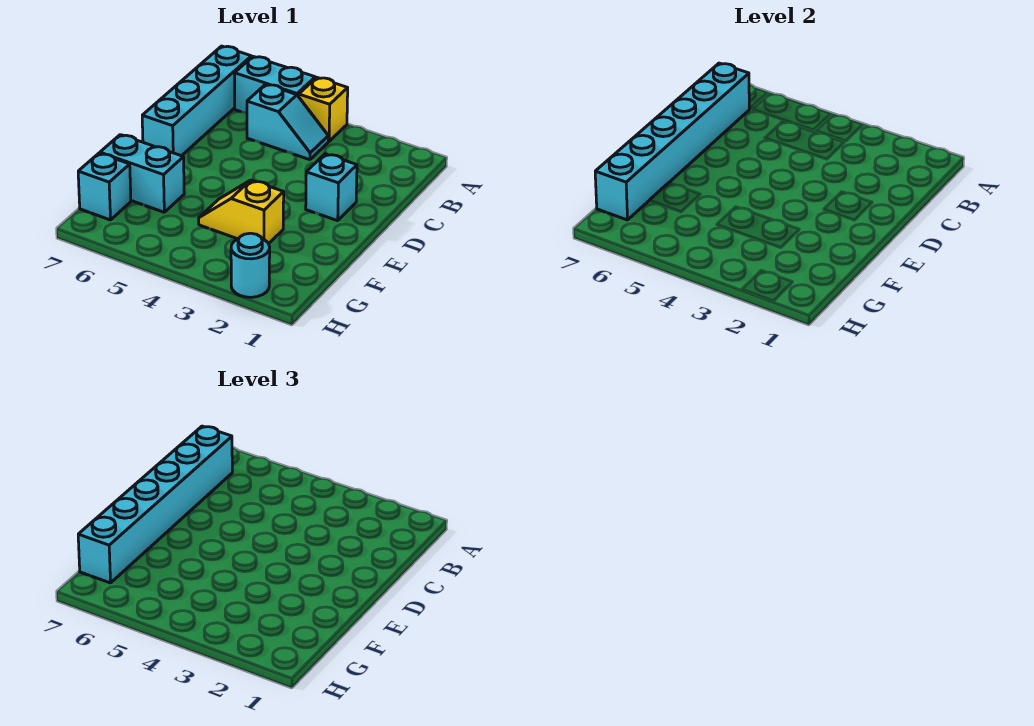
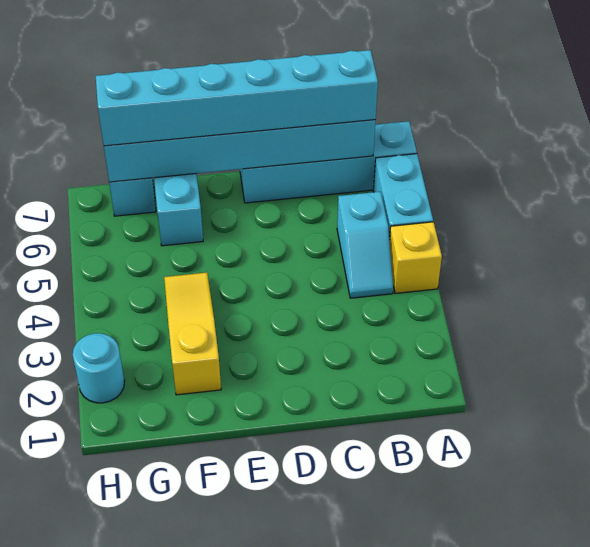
cyan brick D2 level 1 -> none
yellow slope F3:F4 level 1 top 3 -> yellow slope F2:F4 level 1 top 2

